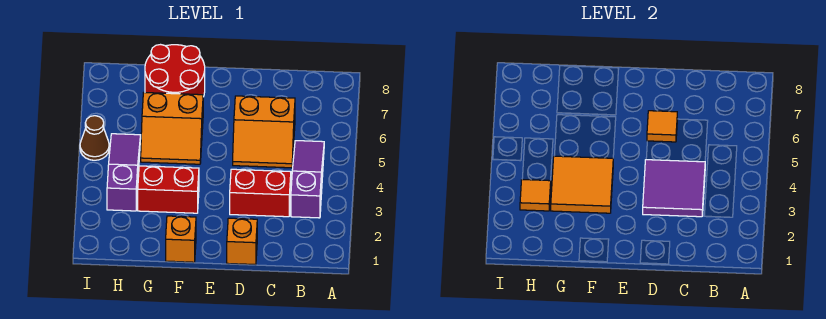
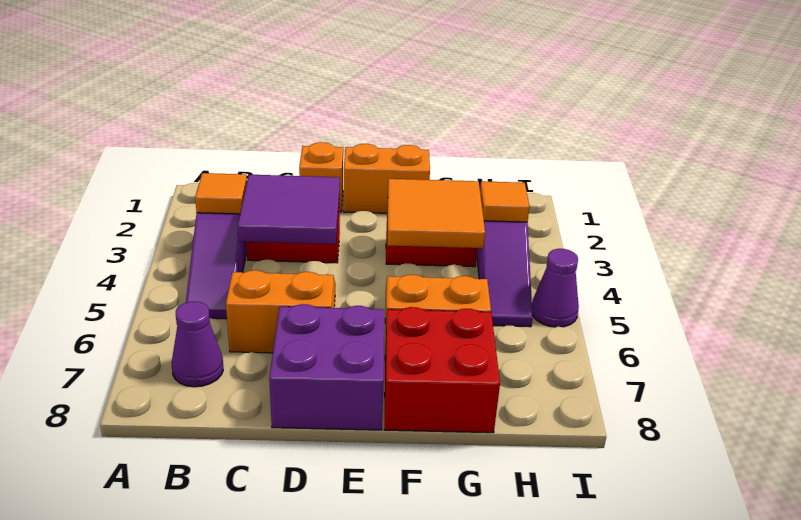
none -> purple cone B7 level 1
orange tile D6 level 2 -> orange tile B3 level 2
none -> purple brick D7:E8 level 1
orange brick F1 level 1 -> orange brick E1:F1 level 1
red round brick F7:G8 level 1 -> red brick F7:G8 level 1
brown cone I5 level 1 -> purple cone I5 level 1

